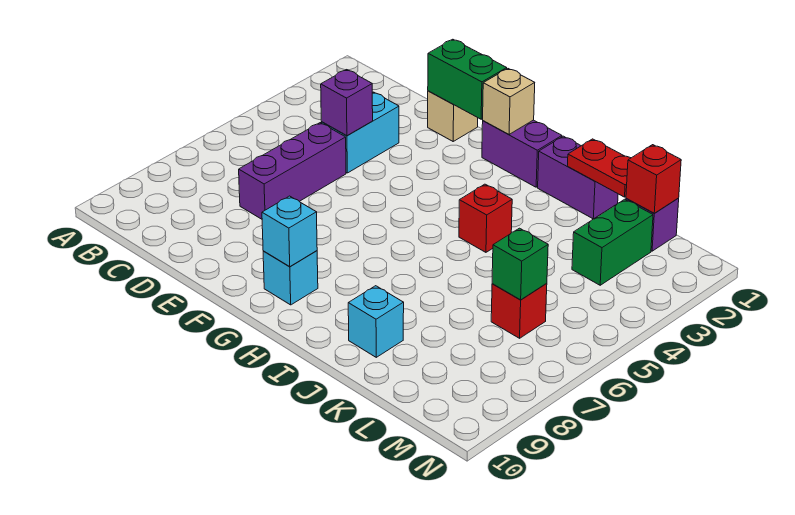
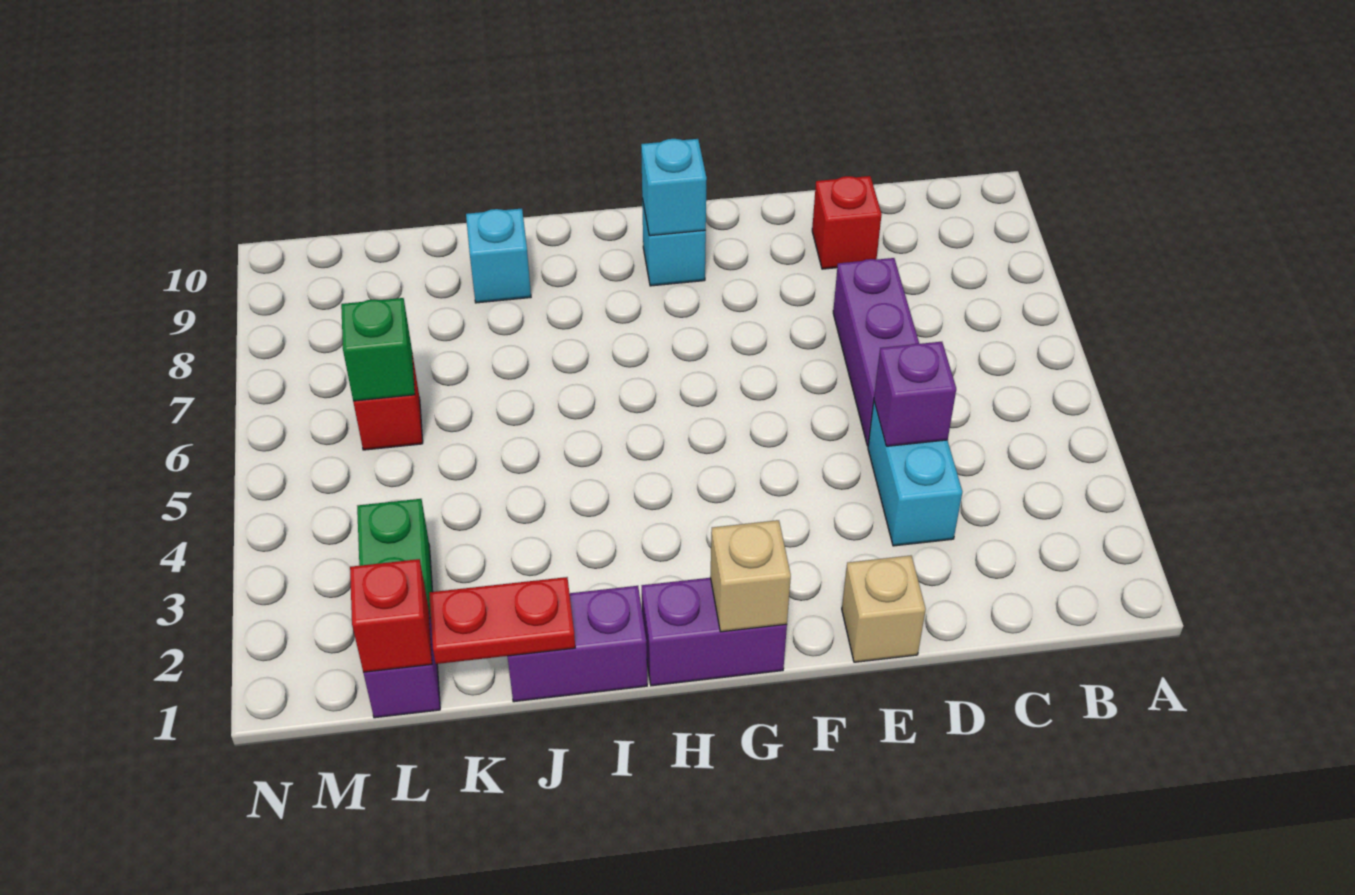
green brick E1:F1 level 2 -> none
red brick I4 level 1 -> red brick D9 level 1

